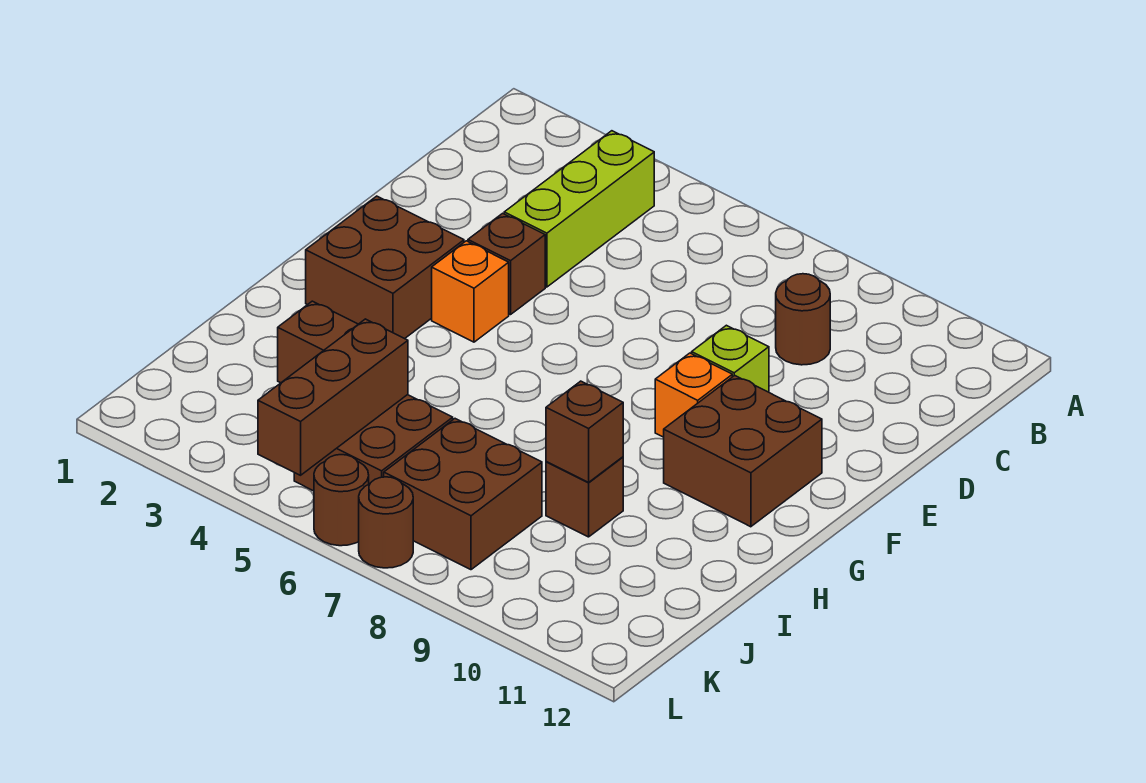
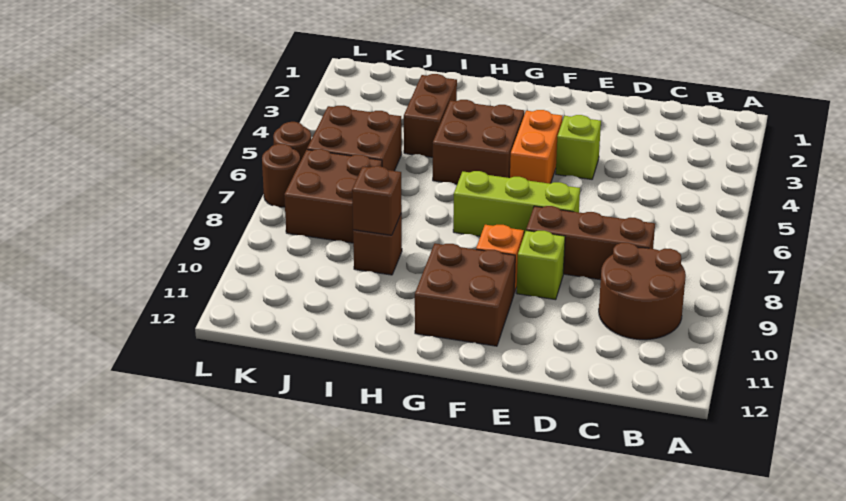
lime brick B4:D4 level 1 -> lime brick E7:G7 level 1
brown round brick C9 level 1 -> brown round brick B9:C10 level 1
brown brick E4 level 1 -> lime brick E4 level 1
brown brick F2:G3 level 1 -> brown brick G4:H5 level 1
orange brick F4 level 1 -> orange brick F4:F5 level 1
brown brick J5:L5 level 2 -> brown brick C8:E8 level 1

